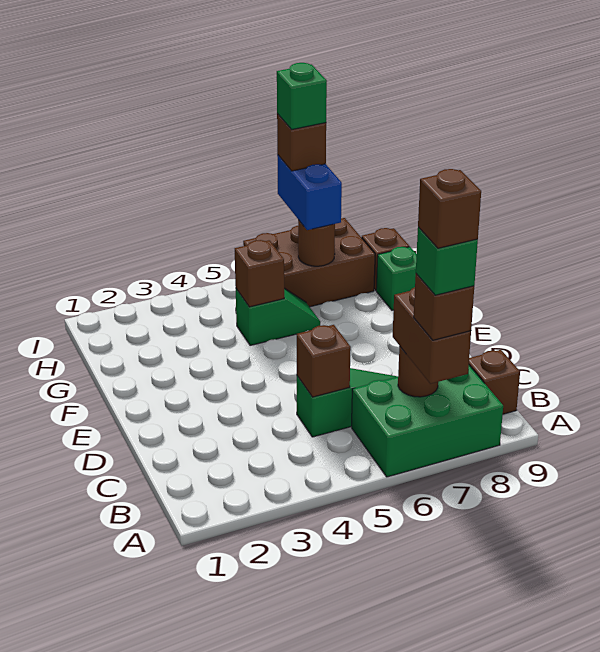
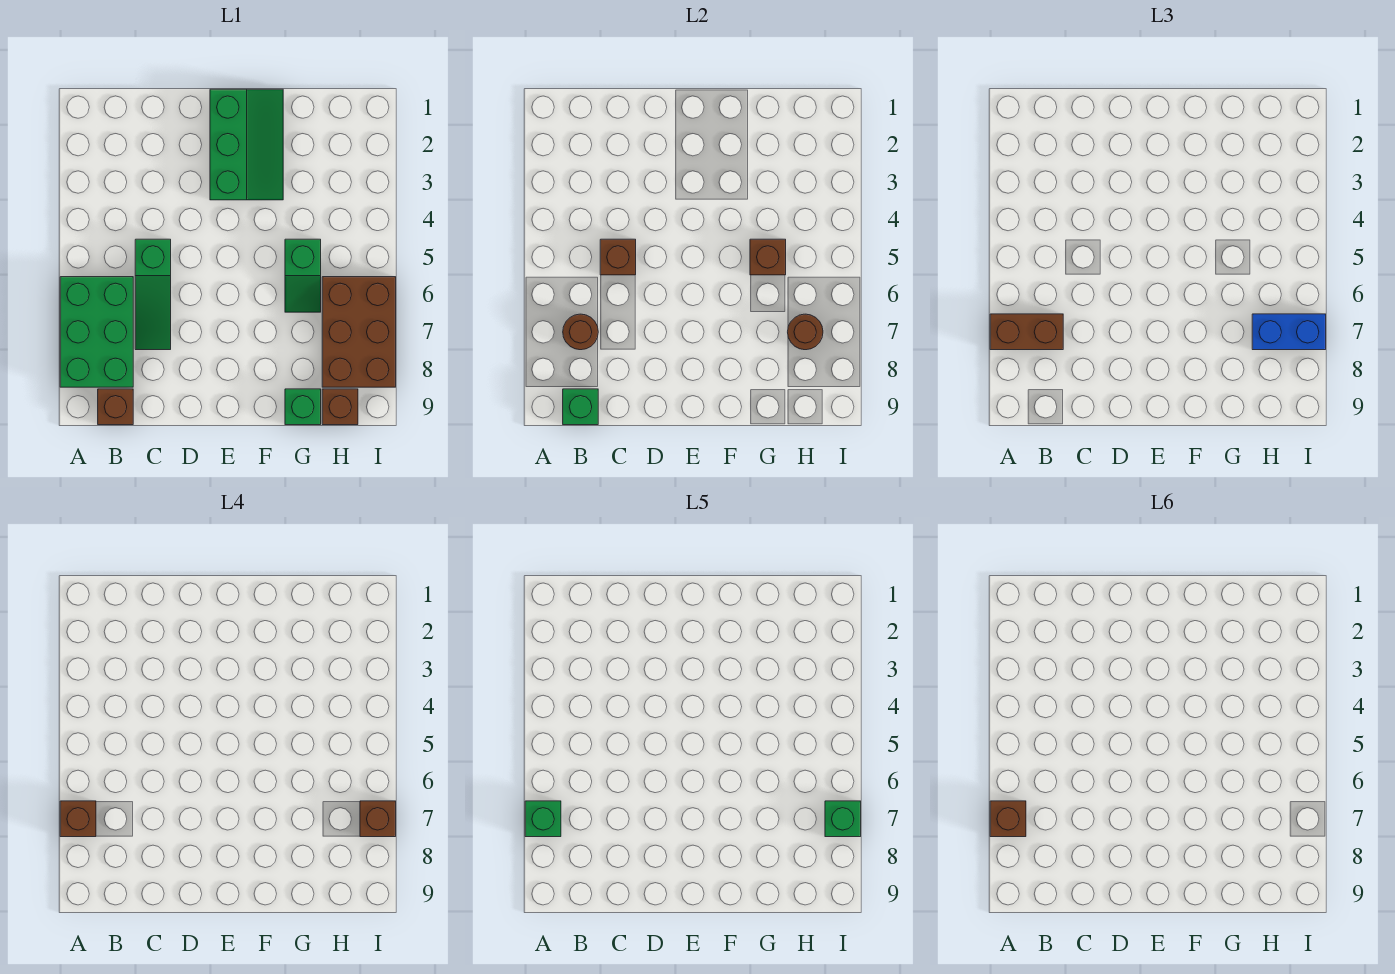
none -> green brick B9 level 2
none -> green slope E1:F3 level 1 top E

